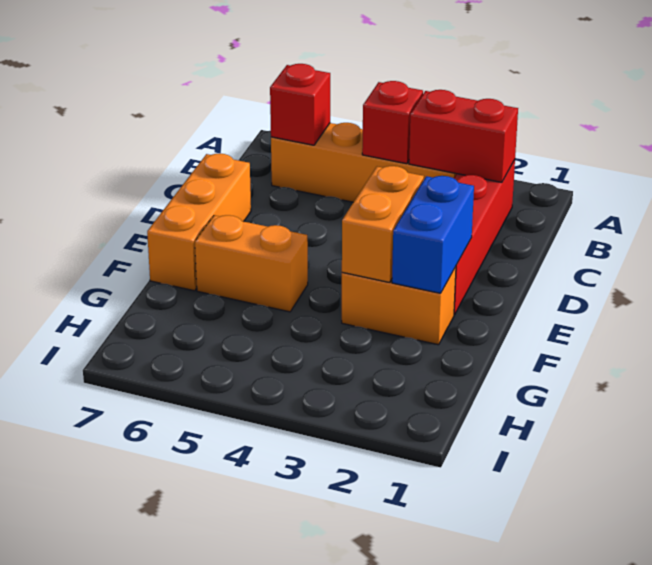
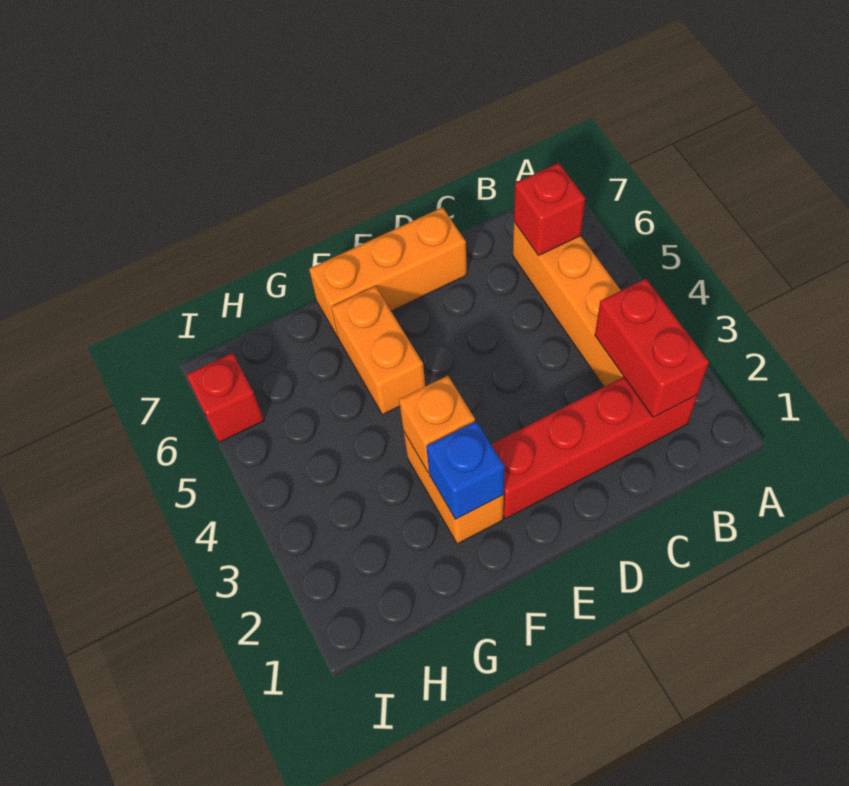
red brick B4 level 2 -> red brick I6 level 1
blue brick E2:F2 level 2 -> blue brick F2 level 2
orange brick E3:F3 level 2 -> orange brick F3 level 2

